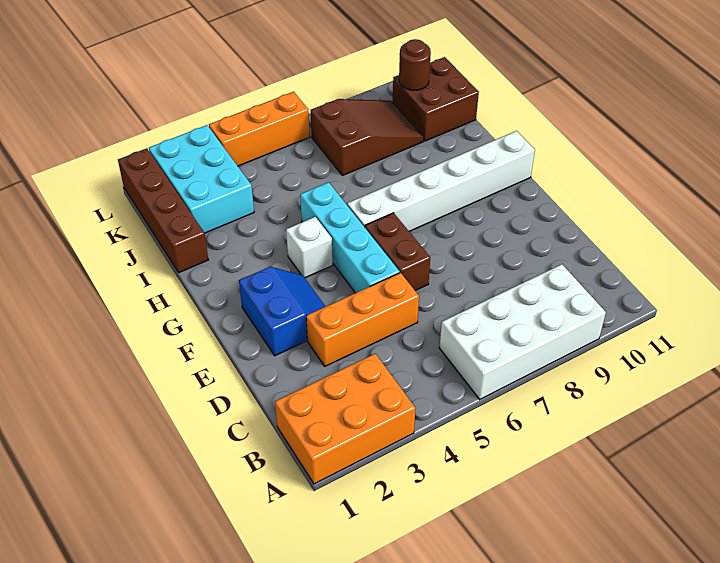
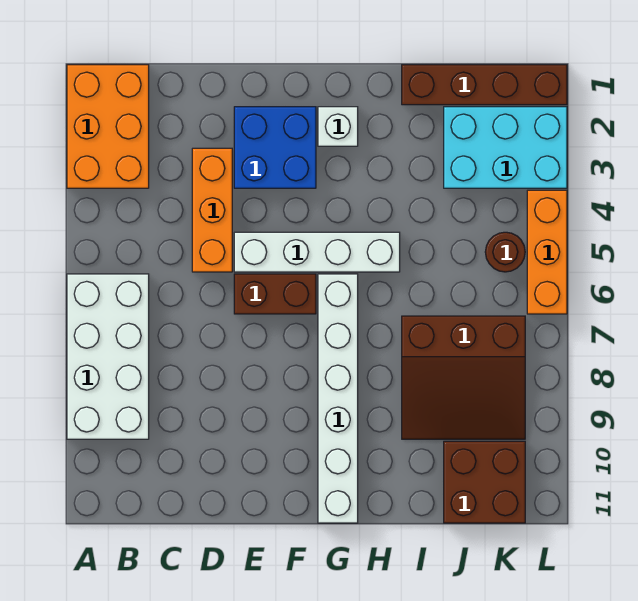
blue slope E2:F3 level 1 top 2 -> blue brick E2:F3 level 1
cyan brick E5:H5 level 1 -> white brick E5:H5 level 1
white brick G4 level 1 -> white brick G2 level 1
brown slope J7:K9 level 1 top 7 -> brown slope I7:K9 level 1 top 7
brown round brick K10 level 2 -> brown round brick K5 level 1

